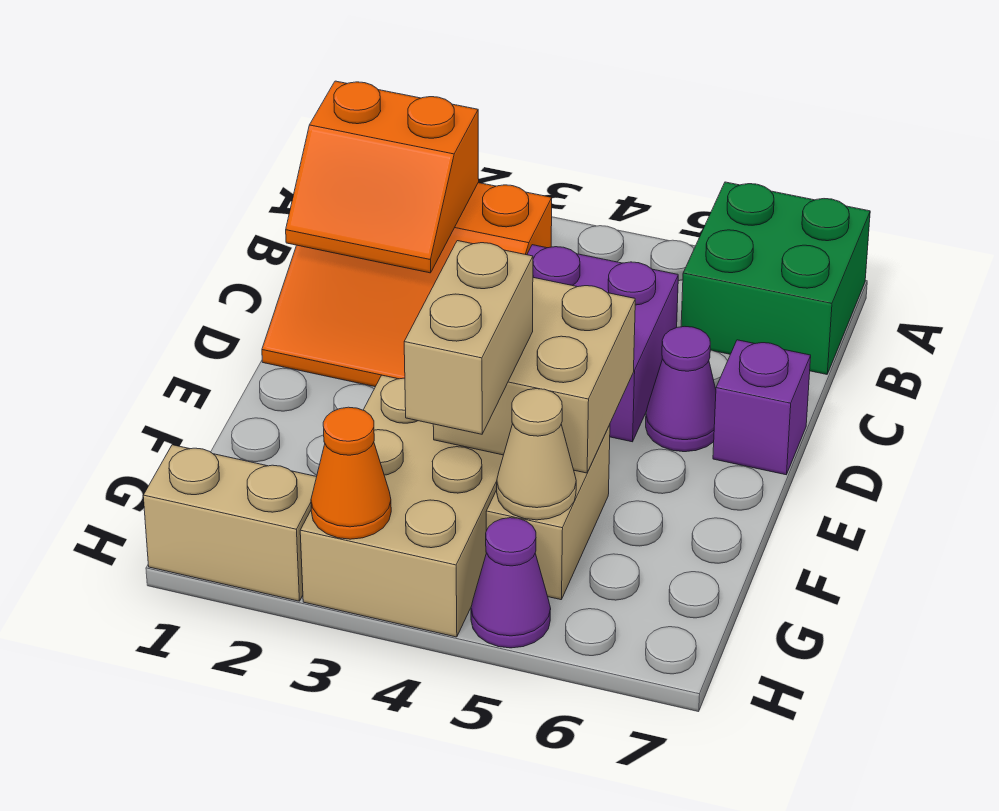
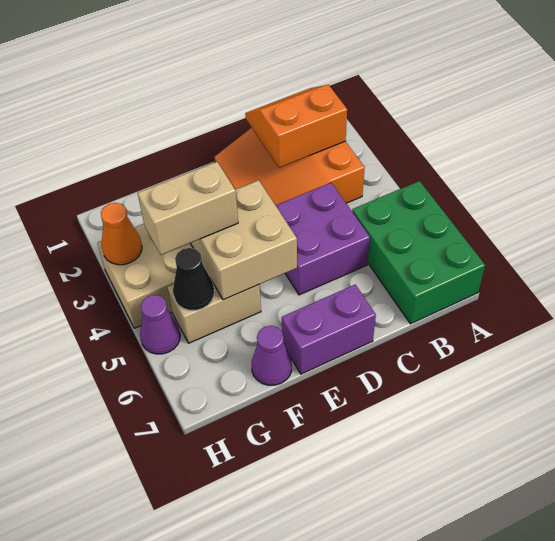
green brick A6:B7 level 1 -> green brick A5:B7 level 1
orange slope B1:C2 level 2 top B -> orange slope B1:C2 level 2 top 2
purple cone D6 level 1 -> purple cone F7 level 1
purple brick D7 level 1 -> purple brick D7:E7 level 1
tan cone G5 level 2 -> black cone G5 level 2
tan brick H1:H2 level 1 -> none

